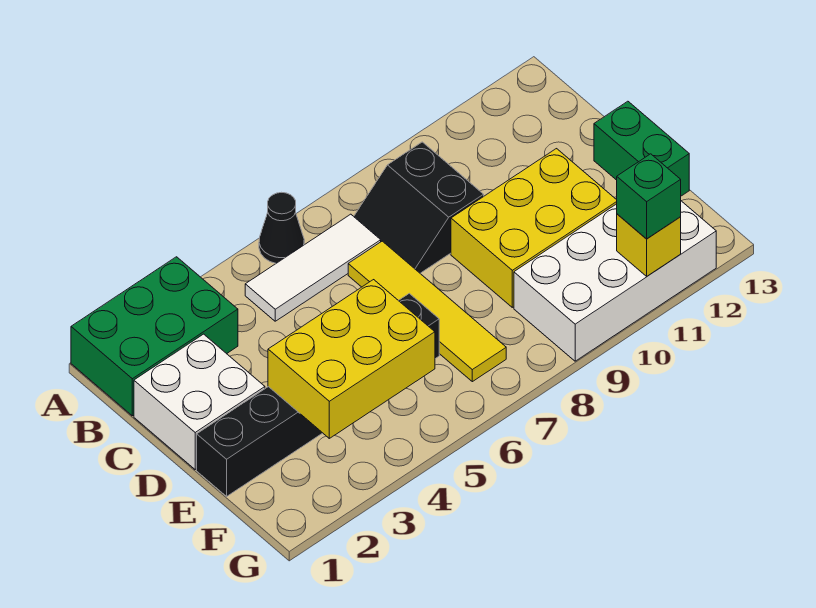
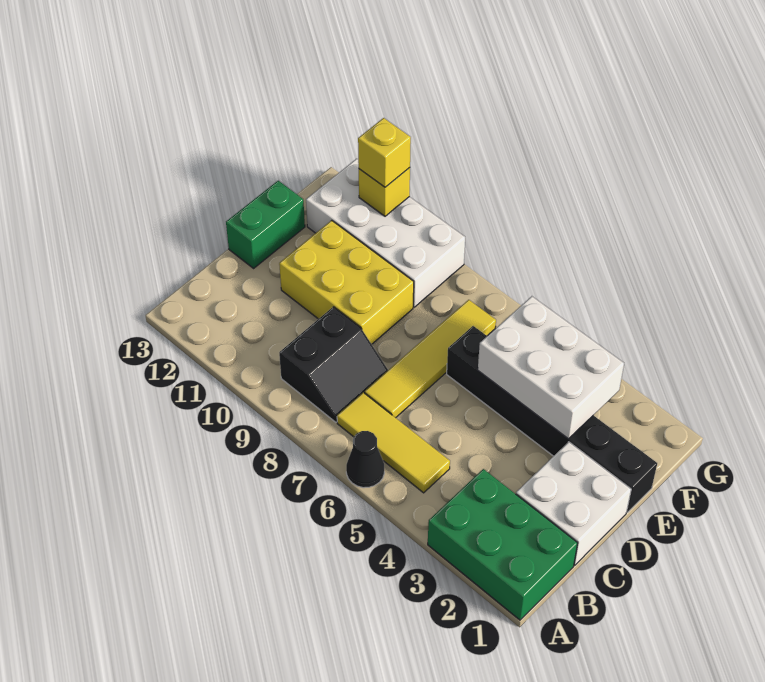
white tile B5:B7 level 1 -> yellow tile B5:B7 level 1
yellow brick E3:F5 level 2 -> white brick E3:F5 level 2
green brick G11 level 3 -> yellow brick G11 level 3

